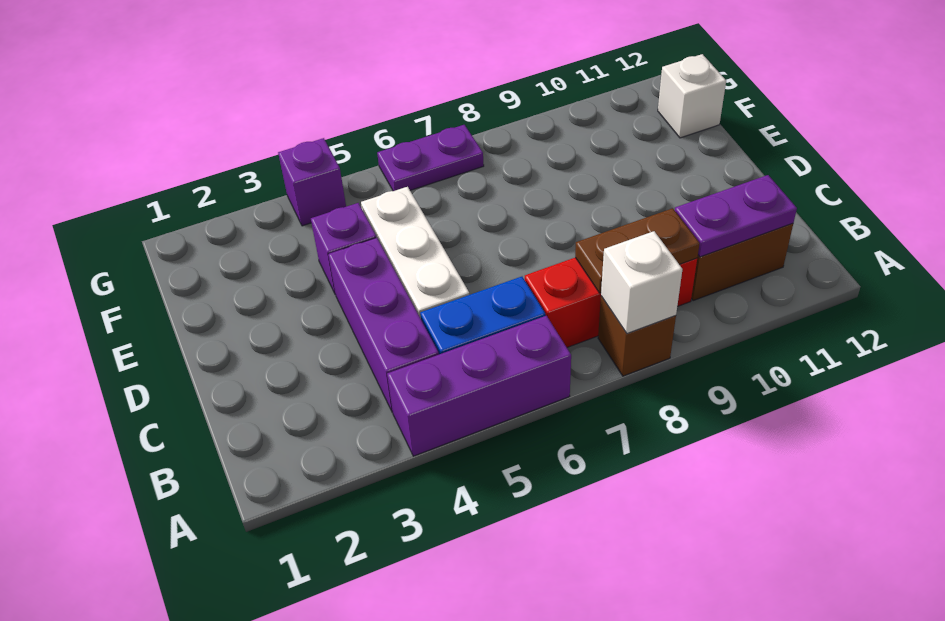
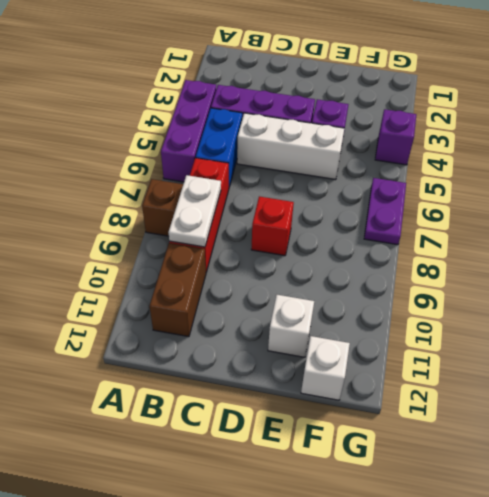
white brick A8 level 2 -> white brick E11 level 1
brown plate B8:B9 level 2 -> white plate B8:B9 level 2
purple plate B10:B11 level 2 -> none
none -> red brick D8 level 1

